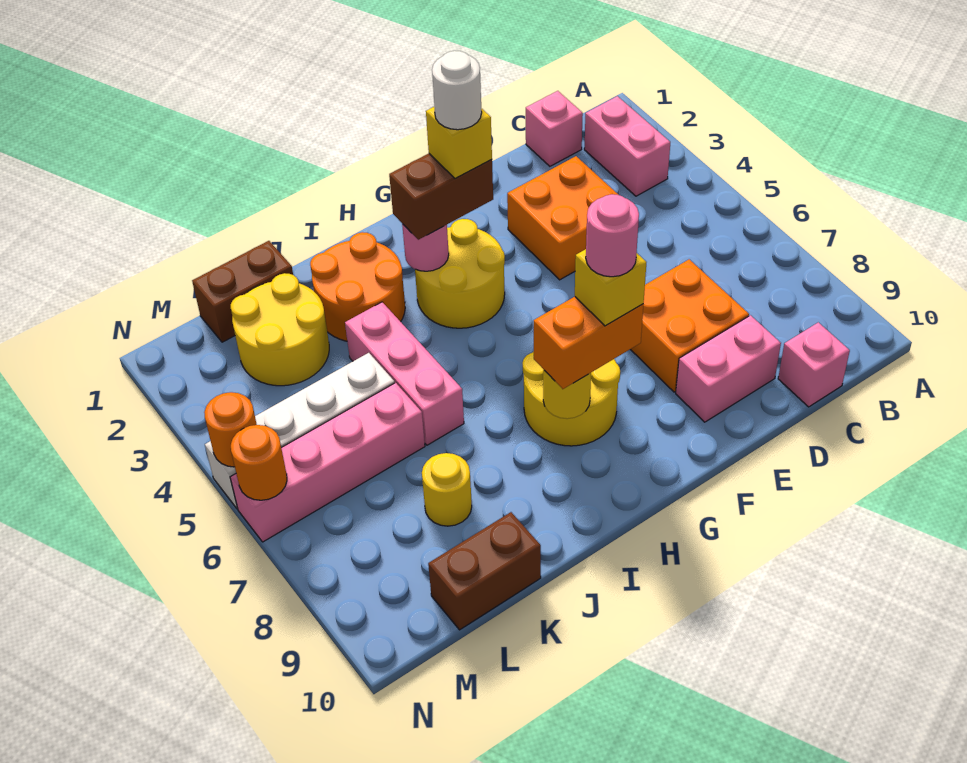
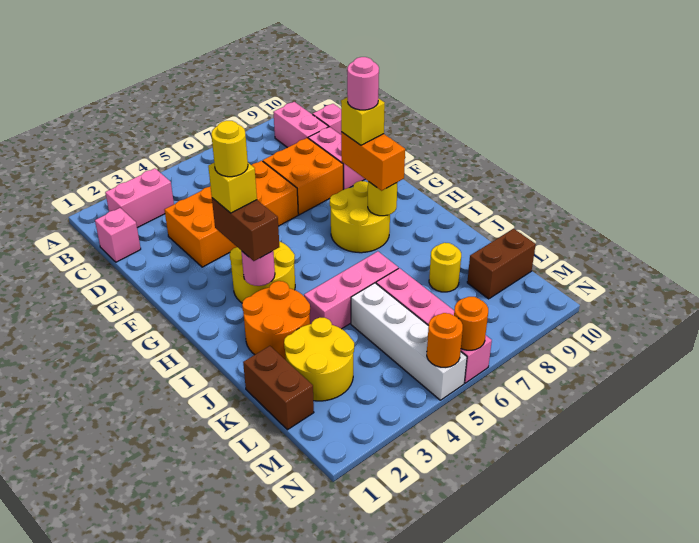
none -> pink brick B9:C9 level 1
orange brick D3:E4 level 1 -> orange brick D3:E6 level 1
white round brick G3 level 5 -> yellow round brick G3 level 5
brown brick K10:L10 level 1 -> brown brick L9:L10 level 1

